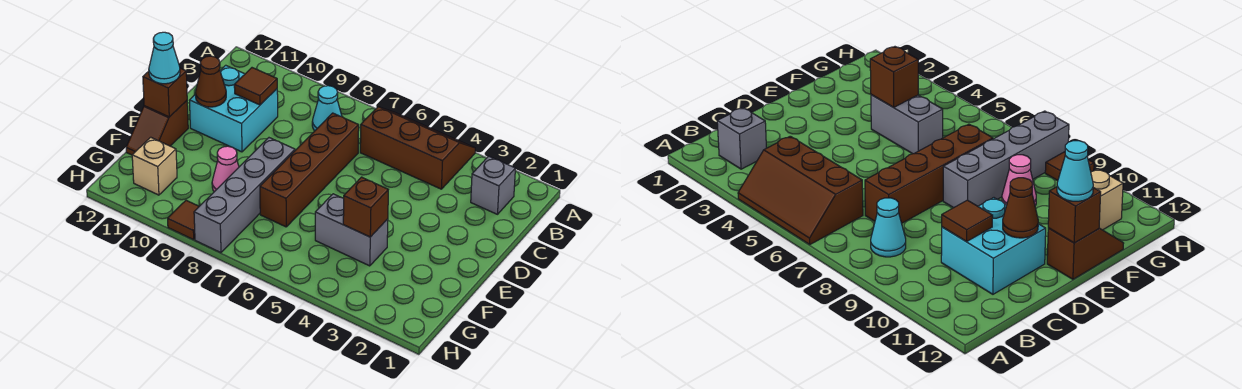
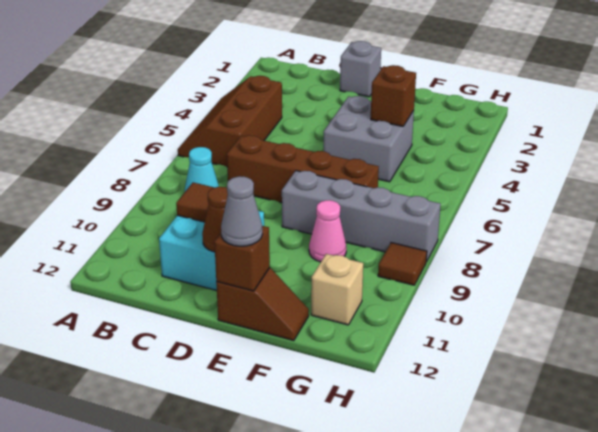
grey brick B2 level 1 -> grey brick D1 level 1
cyan cone E12 level 3 -> grey cone E12 level 3
grey brick F4:F5 level 1 -> grey brick E4:F5 level 1

